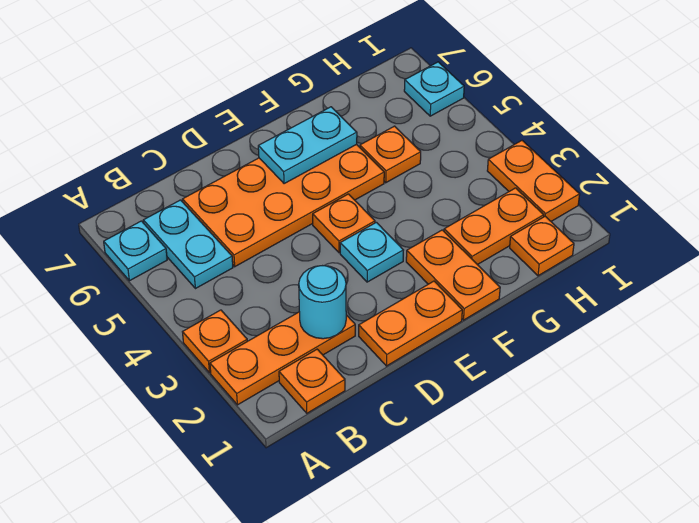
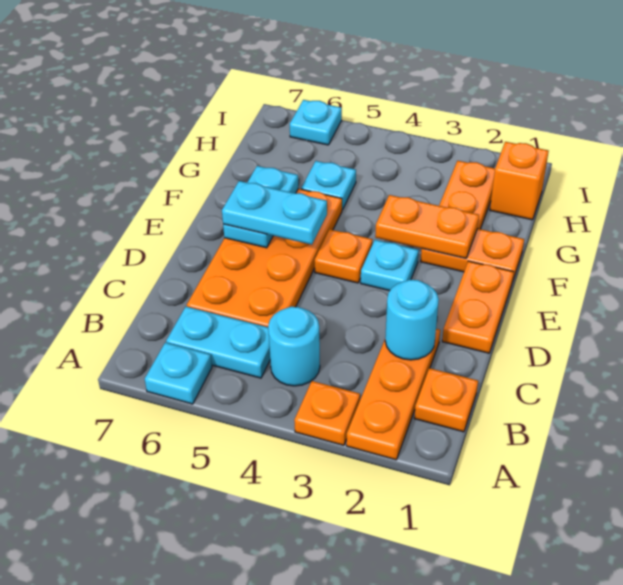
none -> cyan round brick B4 level 1
none -> cyan plate E5:E6 level 3
orange plate G5 level 1 -> cyan plate G5 level 1
orange plate H1 level 1 -> orange brick H1 level 1
orange plate I2:I3 level 1 -> orange plate F2:F3 level 2

